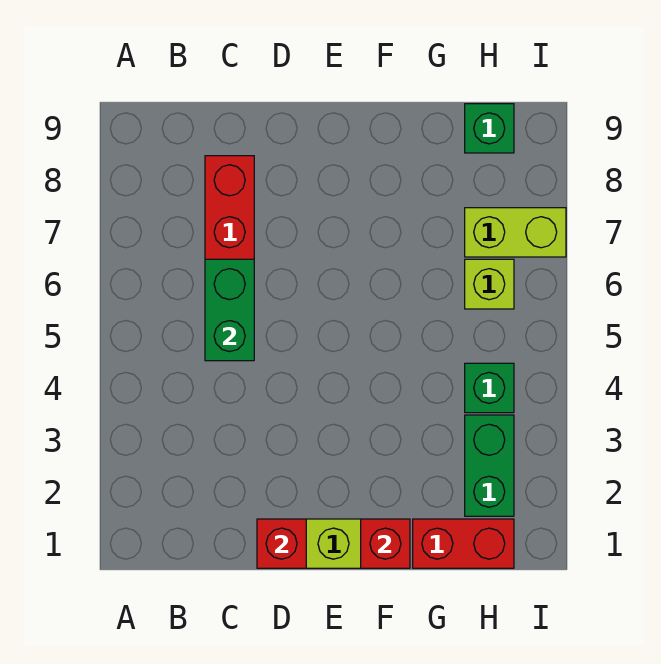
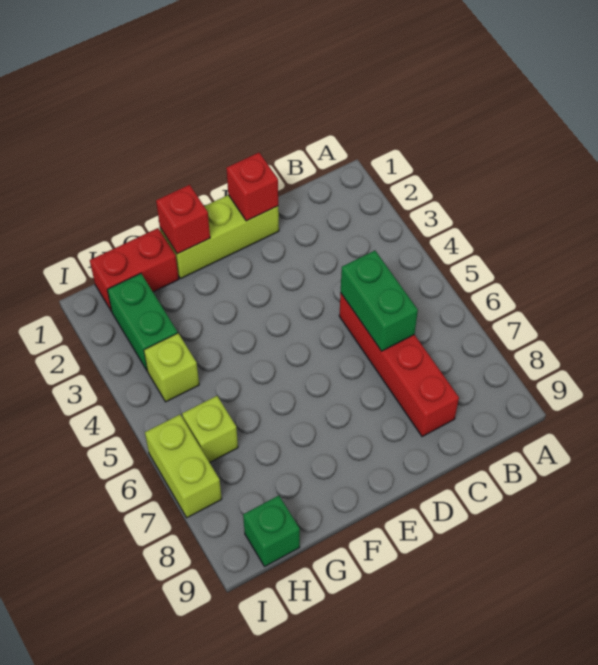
green brick H4 level 1 -> lime brick H4 level 1
lime brick H7:I7 level 1 -> lime brick I6:I7 level 1

